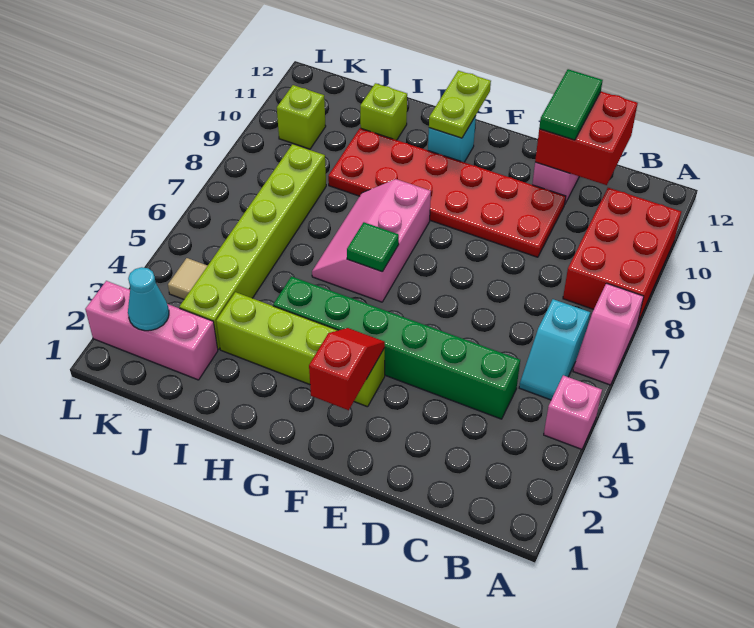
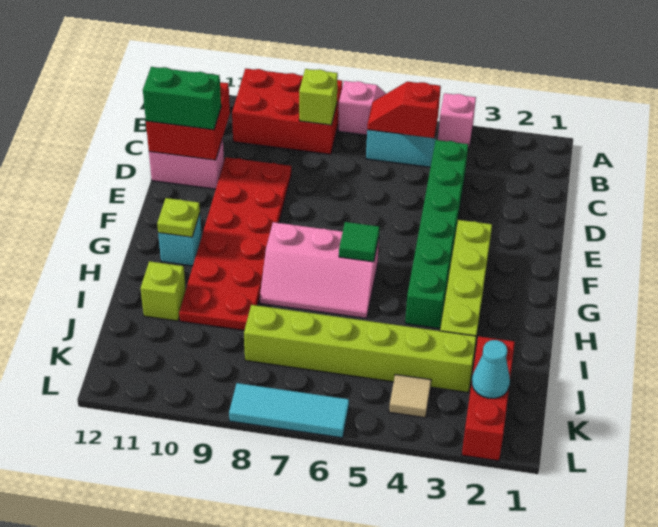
green tile D11:D12 level 3 -> green brick D11:D12 level 3
red slope F2:F3 level 2 top 2 -> red slope B5:B6 level 2 top 5
lime plate G11:G12 level 2 -> lime plate G11 level 2
pink brick J2:L2 level 1 -> red brick J2:L2 level 1
lime brick K10 level 1 -> lime brick B8 level 2
none -> cyan tile L6:L8 level 1

